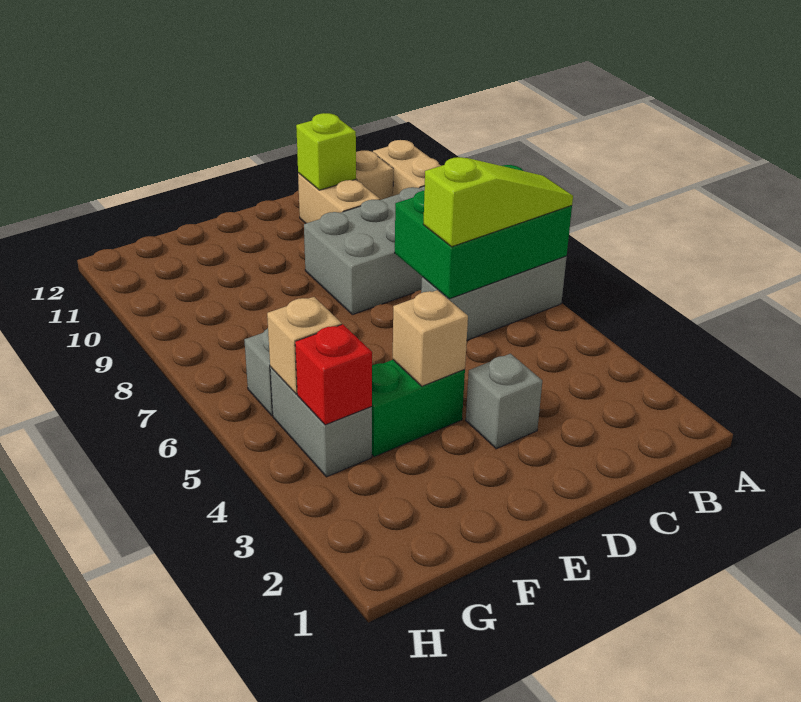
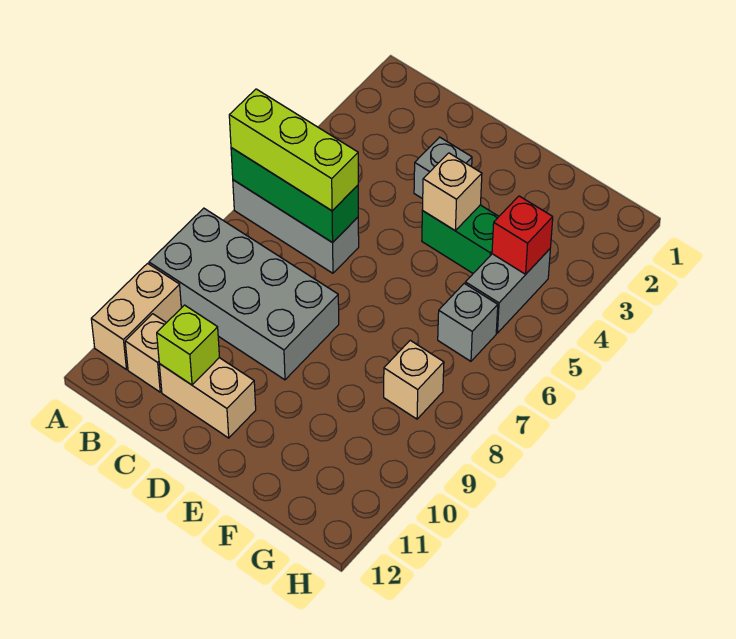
green brick A6:C7 level 2 -> green brick A6:C6 level 2
lime slope A6:C6 level 3 top C -> lime brick A6:C6 level 3
tan brick C10:C11 level 1 -> tan brick C11:D11 level 1
tan brick G5 level 2 -> tan brick G8 level 1

